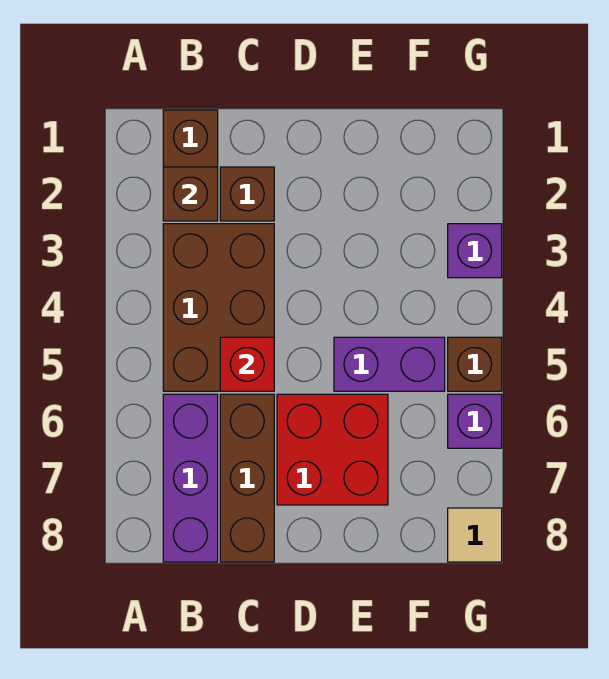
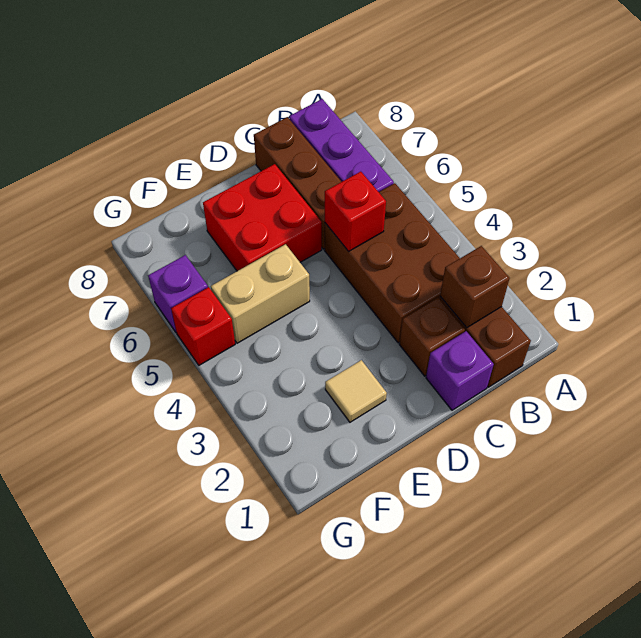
purple brick E5:F5 level 1 -> tan brick E5:F5 level 1
purple brick G3 level 1 -> purple brick C1 level 1
brown brick G5 level 1 -> red brick G5 level 1
tan tile G8 level 1 -> tan tile E2 level 1

